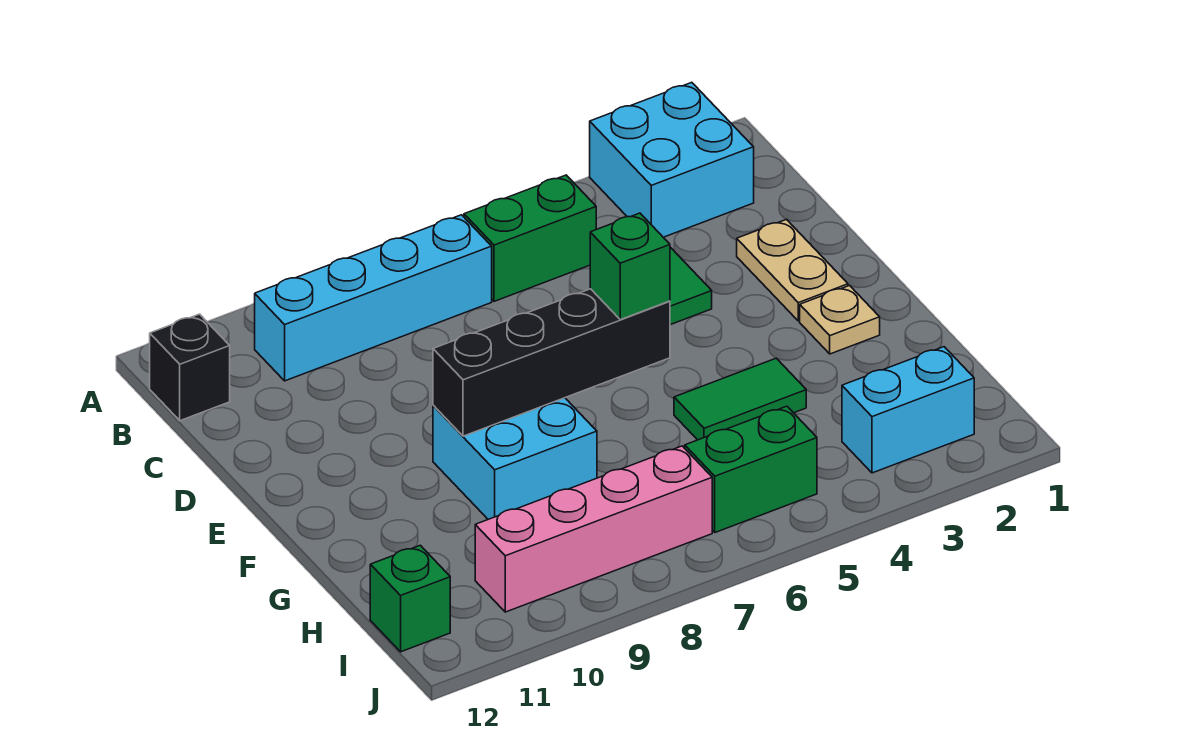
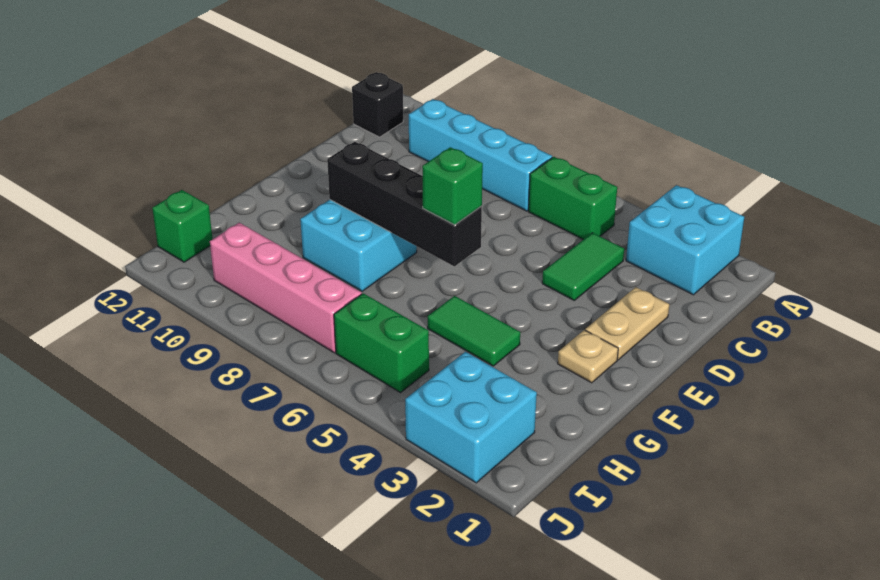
cyan brick I2:I3 level 1 -> cyan brick I2:J3 level 1

